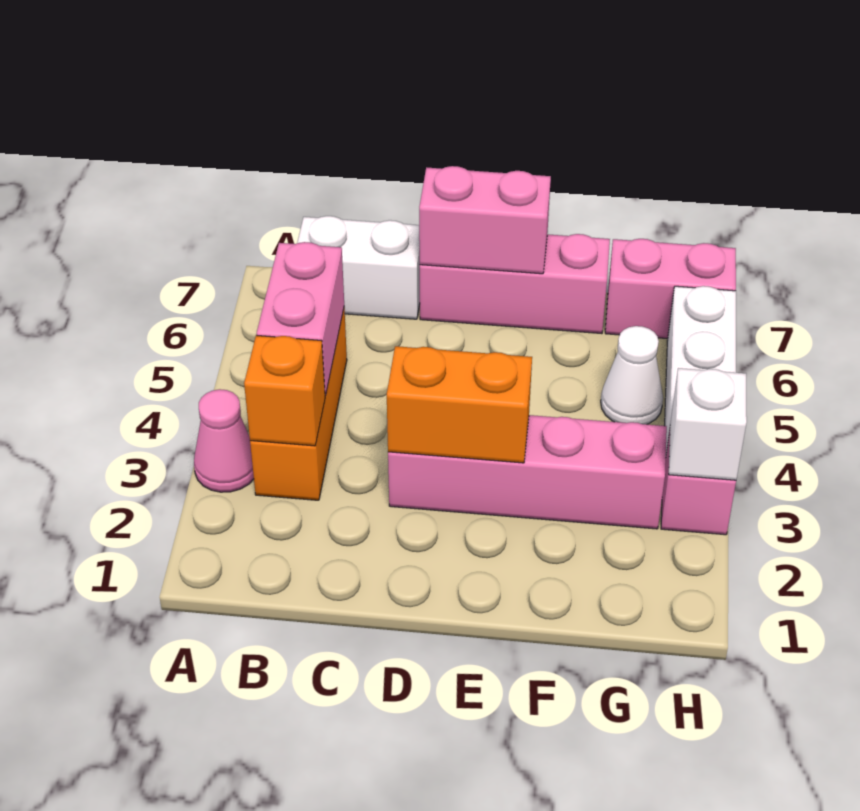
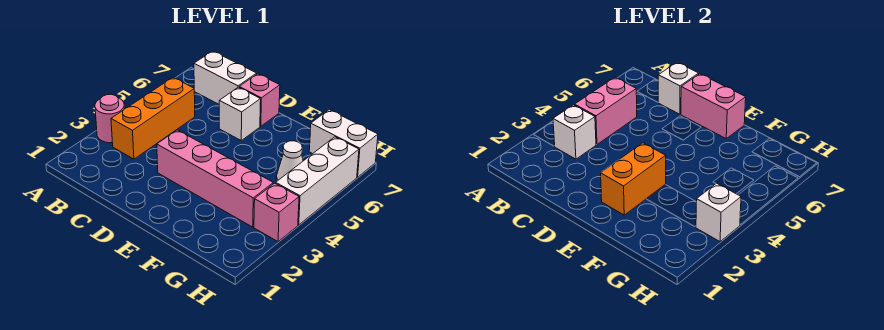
pink cone A3 level 1 -> pink round brick A3 level 1
orange brick B3 level 2 -> white brick B3 level 2
none -> white brick C7 level 2
orange brick D3:E3 level 2 -> orange brick E2:E3 level 2
none -> white brick D6 level 1
pink brick D7:F7 level 1 -> pink brick D7 level 1
pink brick G7:H7 level 1 -> white brick G7:H7 level 1

